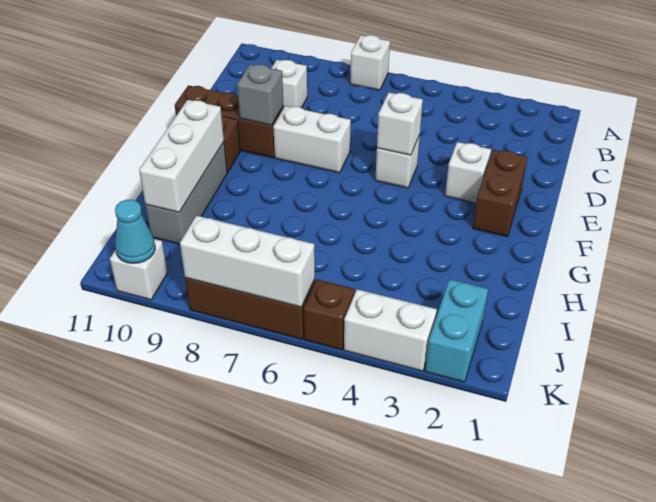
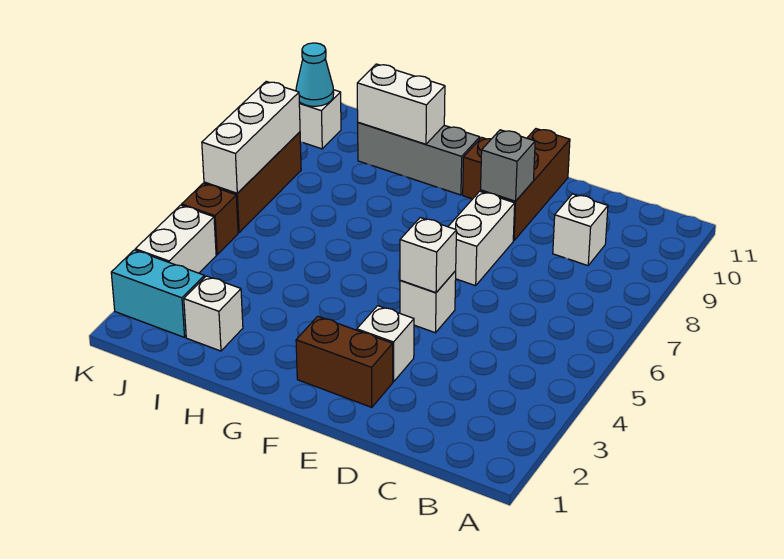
white brick A7 level 1 -> white brick I2 level 1
white brick G10:I10 level 2 -> white brick H10:I10 level 2

